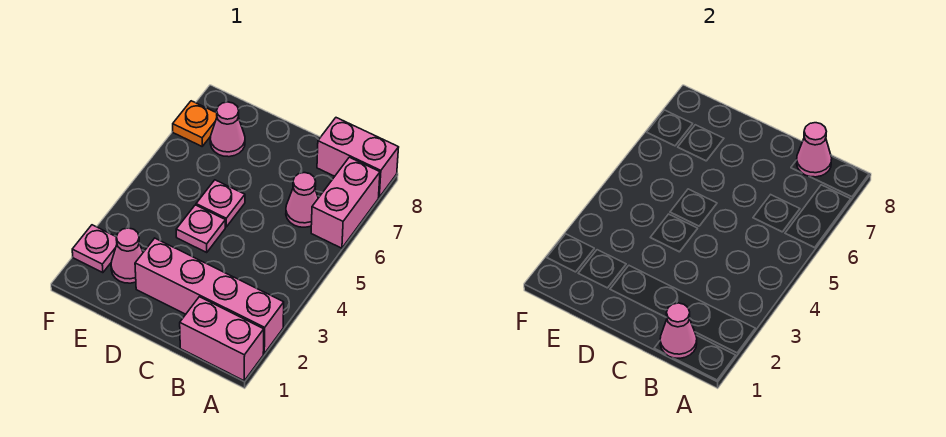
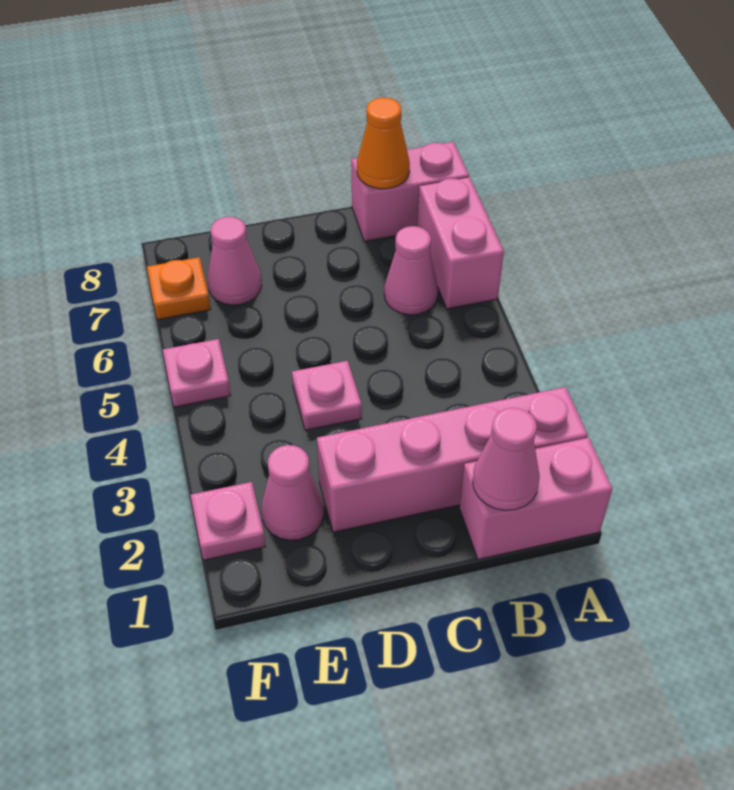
pink cone B8 level 2 -> orange cone B8 level 2
pink plate D5 level 1 -> pink plate F5 level 1

